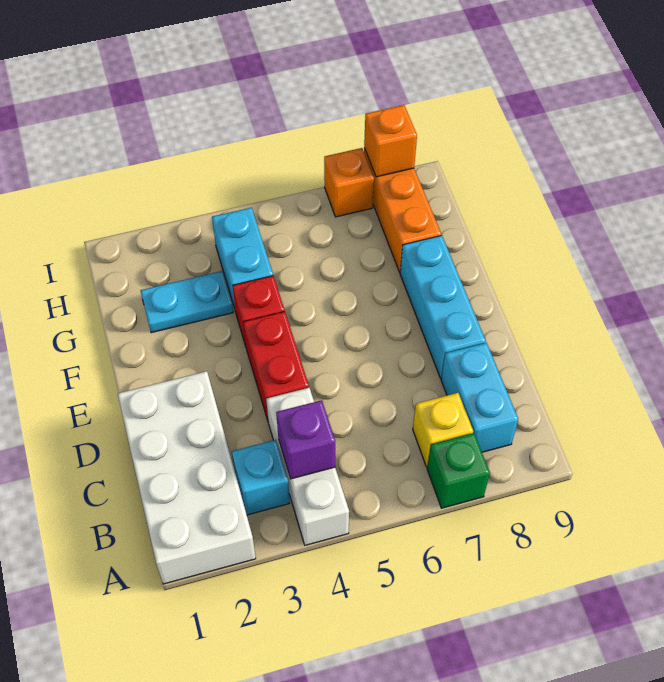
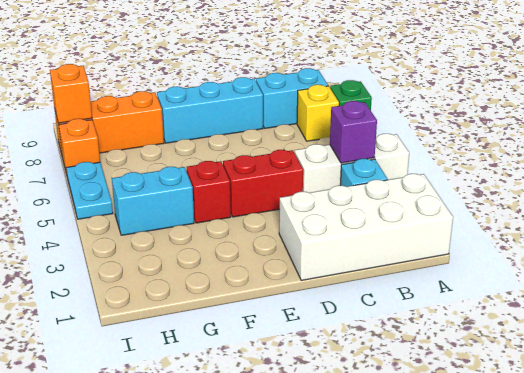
cyan plate G2:G3 level 1 -> cyan plate I5:I6 level 1

